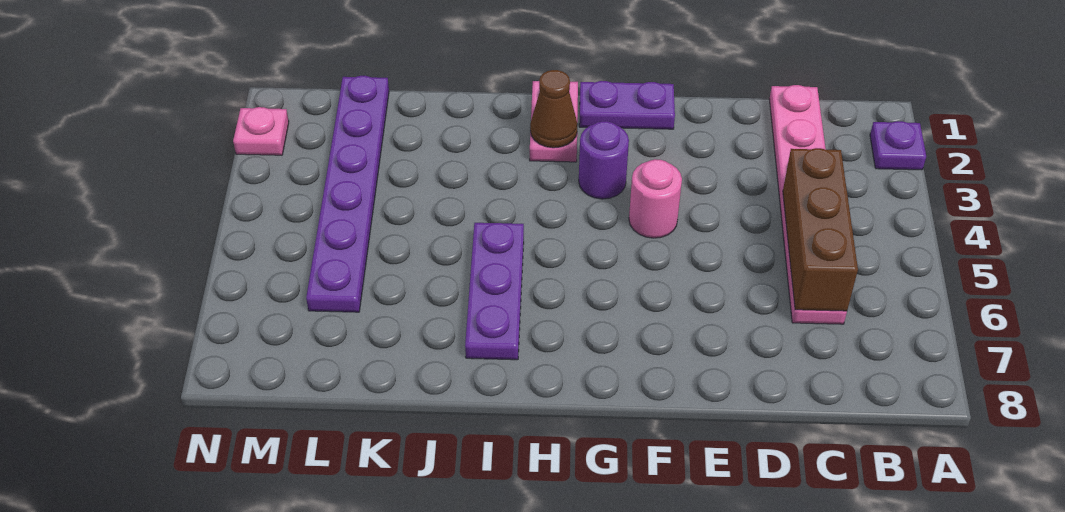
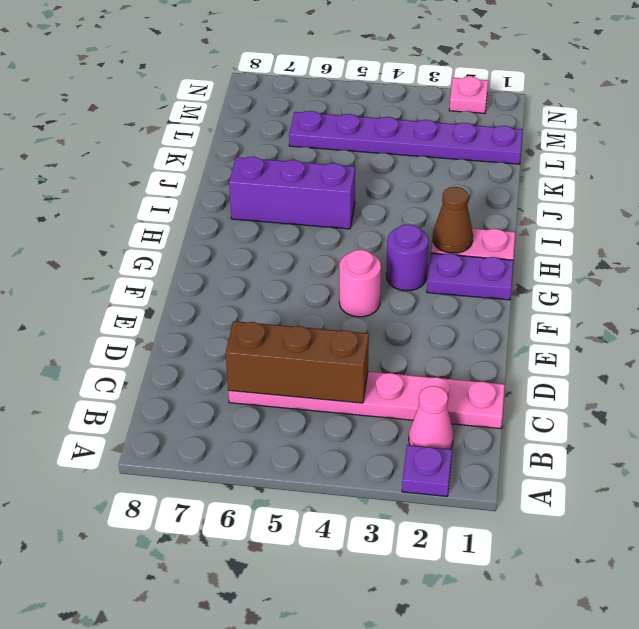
none -> pink cone B2 level 1
purple plate F1:G1 level 1 -> purple plate G1:G2 level 1
purple plate I5:I7 level 1 -> purple brick I5:I7 level 1

